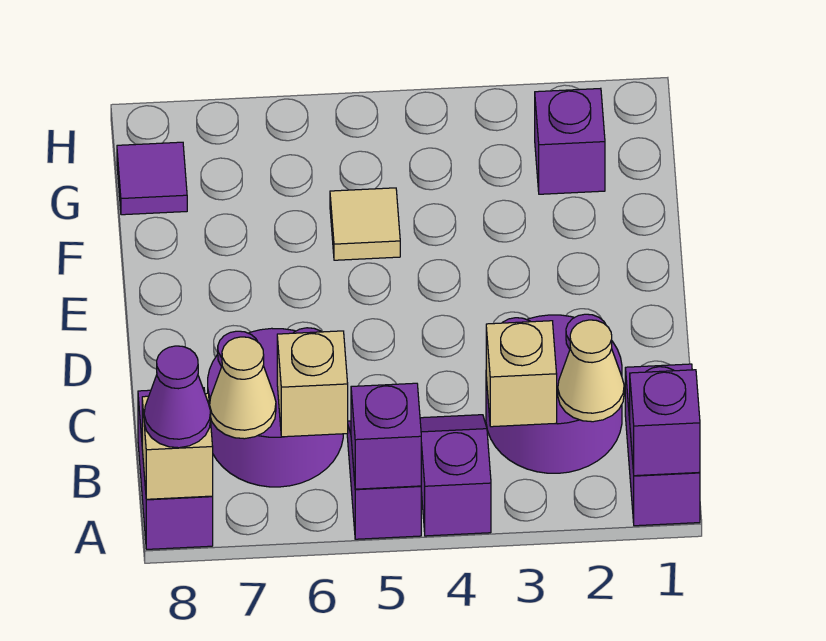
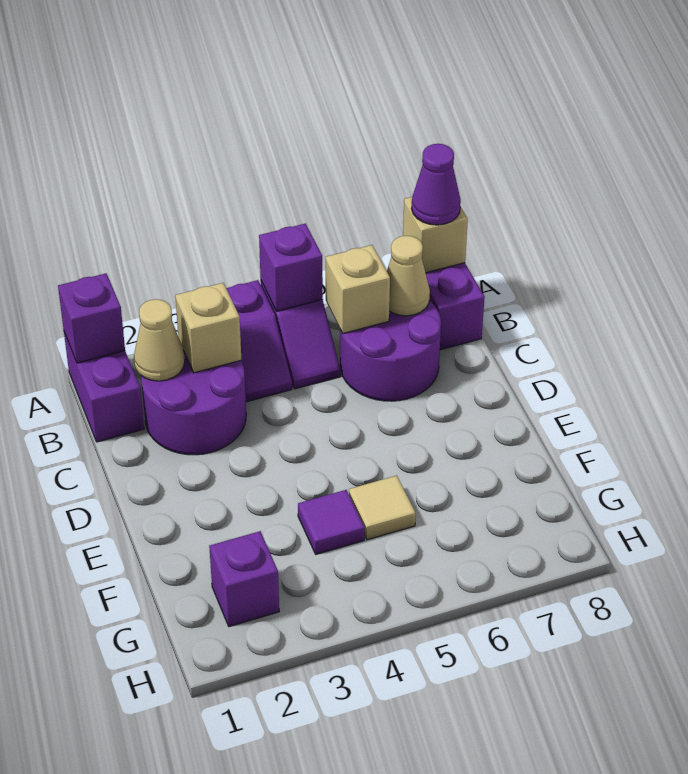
purple tile G8 level 1 -> purple tile F4 level 1

